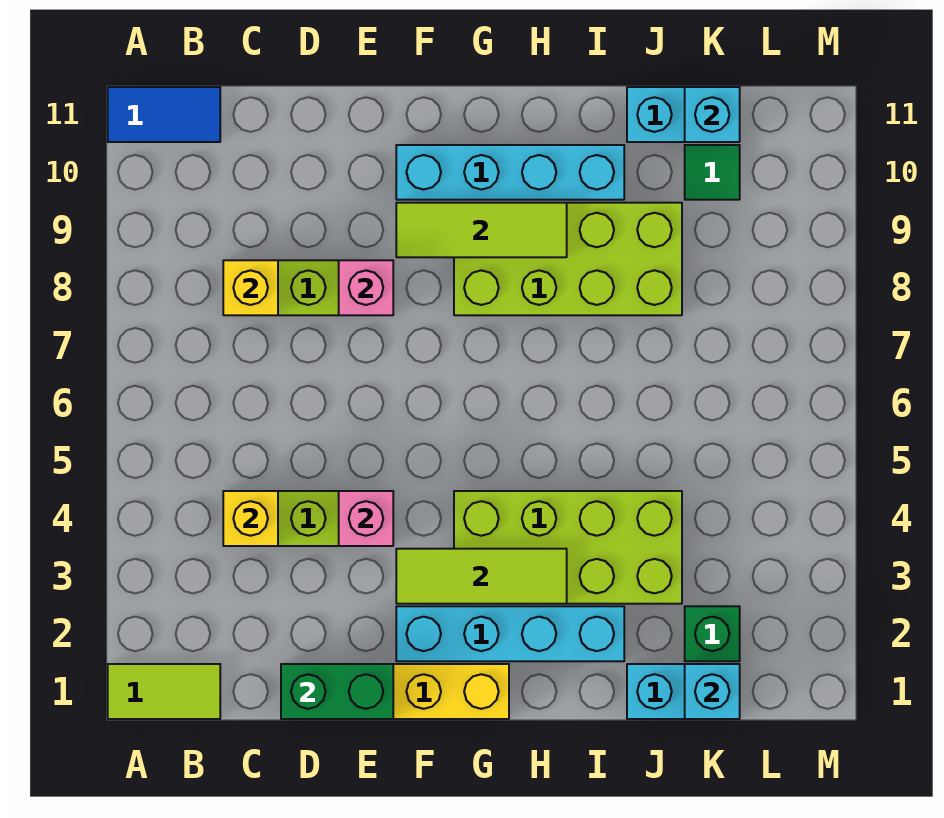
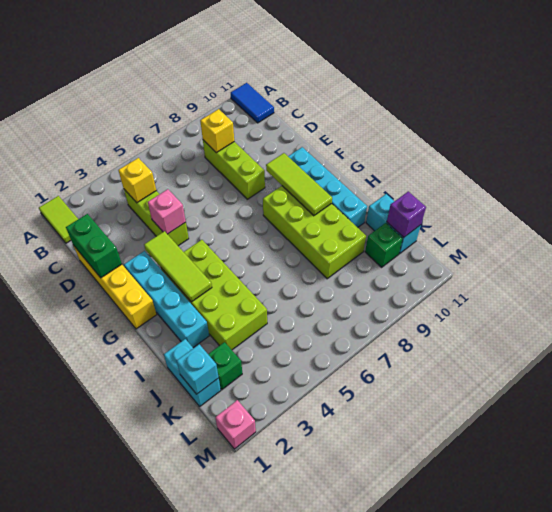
pink brick E8 level 2 -> pink brick M1 level 1
green tile K10 level 1 -> green brick K10 level 1
cyan brick K11 level 2 -> purple brick K11 level 2

